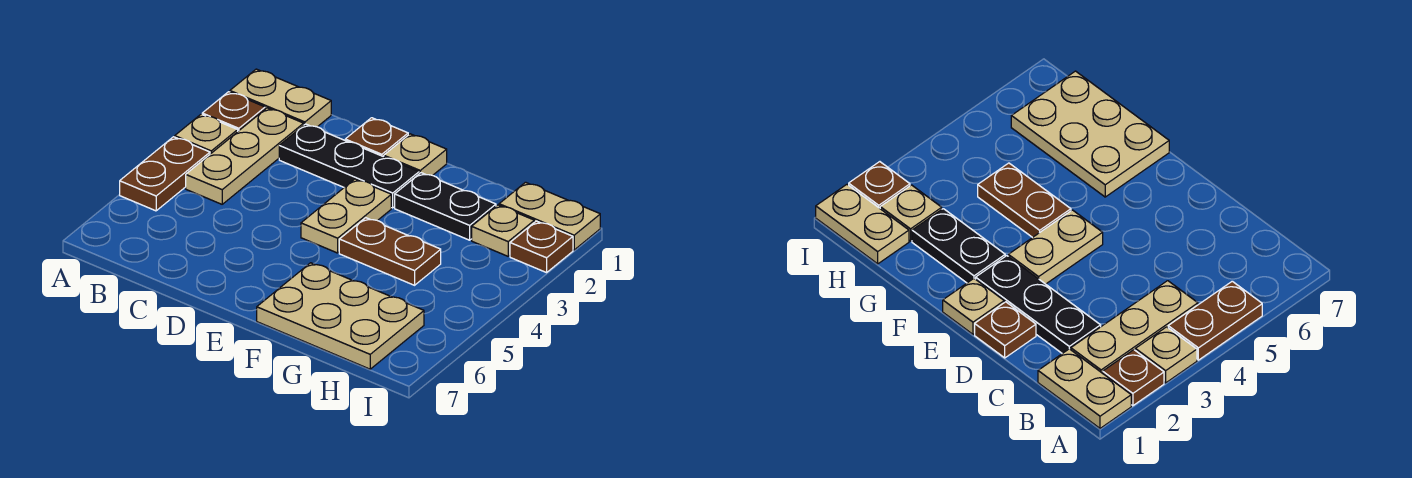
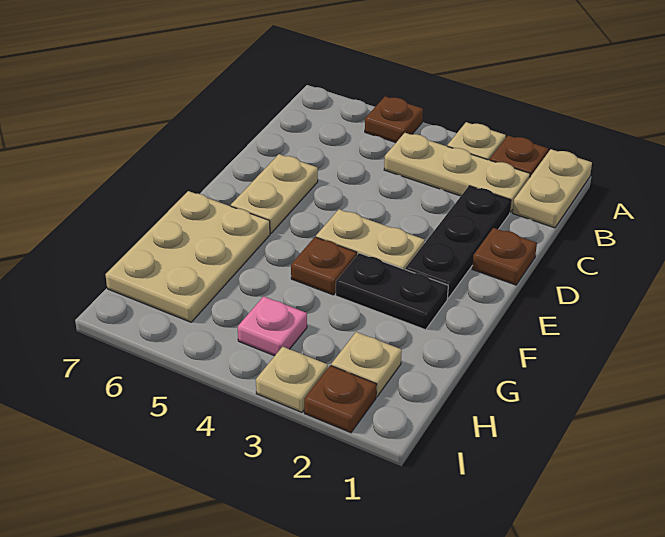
brown plate A4:A5 level 1 -> brown plate A5 level 1
tan plate E1 level 1 -> tan plate I3 level 1
black plate F2:G2 level 1 -> black plate F2:F3 level 1
brown plate F4:G4 level 1 -> brown plate F4 level 1
tan plate H1:I1 level 1 -> tan plate D6:E6 level 1
none -> pink plate H4 level 1

